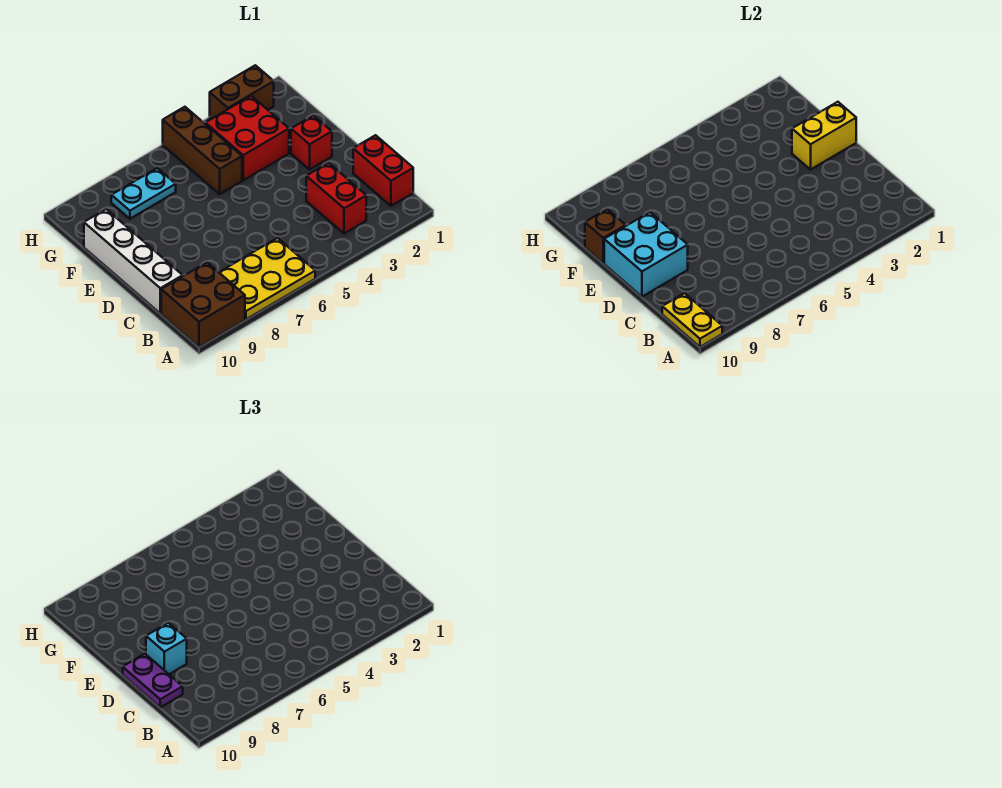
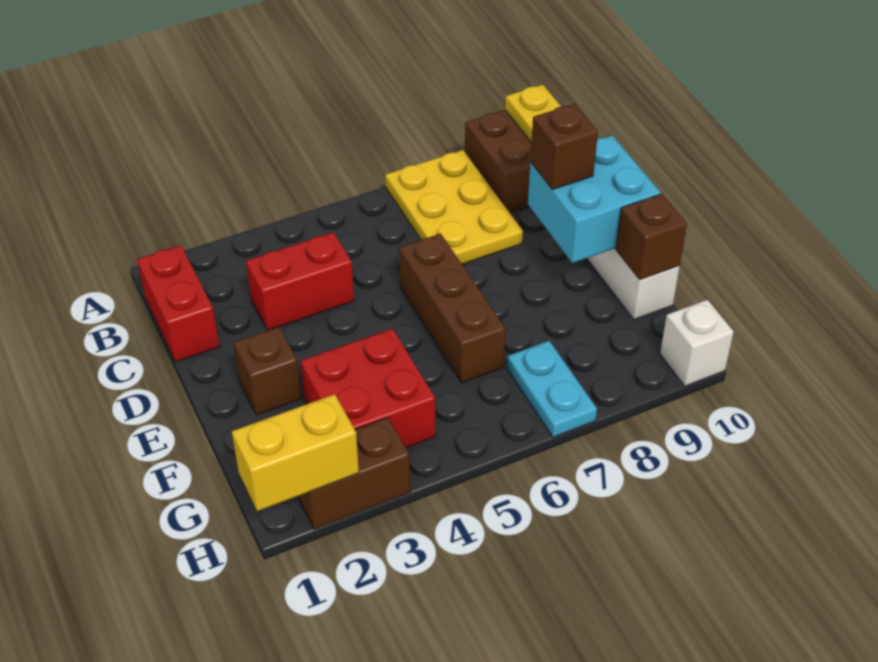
yellow plate A6:B8 level 1 -> yellow plate A7:C8 level 1
red brick B3:C3 level 1 -> red brick C3:C4 level 1
purple plate C10:D10 level 3 -> none
cyan brick D9 level 3 -> brown brick D9 level 3
yellow brick E1:E2 level 2 -> yellow brick H1:H2 level 2
red brick E2 level 1 -> brown brick E2 level 1
brown brick F5:H5 level 1 -> brown brick D6:F6 level 1
cyan plate G7:G8 level 1 -> cyan plate G7:H7 level 1
none -> white brick H10 level 1

